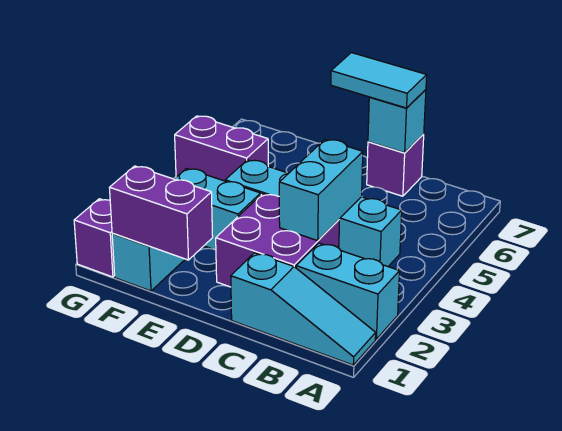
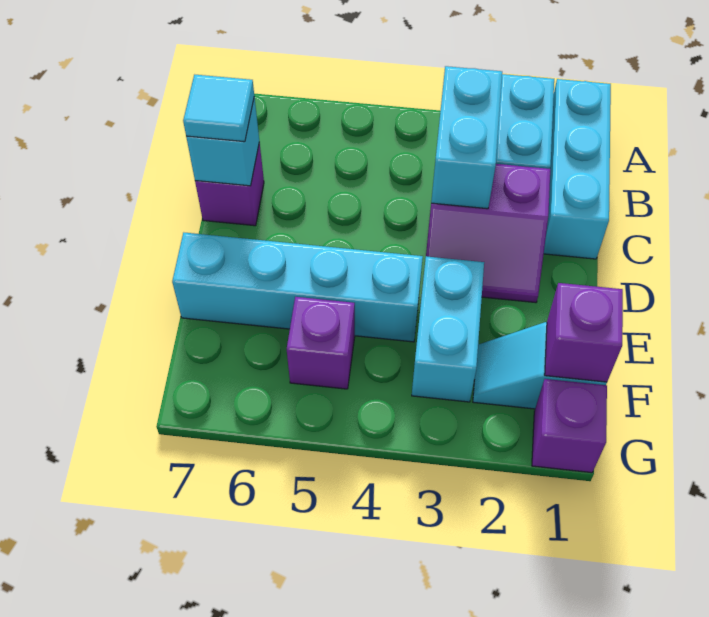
cyan slope A1:C1 level 1 top C -> cyan brick A1:C1 level 1
cyan brick B4:E4 level 1 -> cyan brick E4:E7 level 1
purple brick C2:D3 level 1 -> purple slope C2:D3 level 1 top C
cyan brick C3:C4 level 2 -> cyan brick B3:C3 level 2
cyan tile C7:D7 level 3 -> cyan tile C7 level 3
purple brick E1:F1 level 2 -> purple brick F1 level 2
purple brick F5:G5 level 1 -> purple brick F5 level 1

